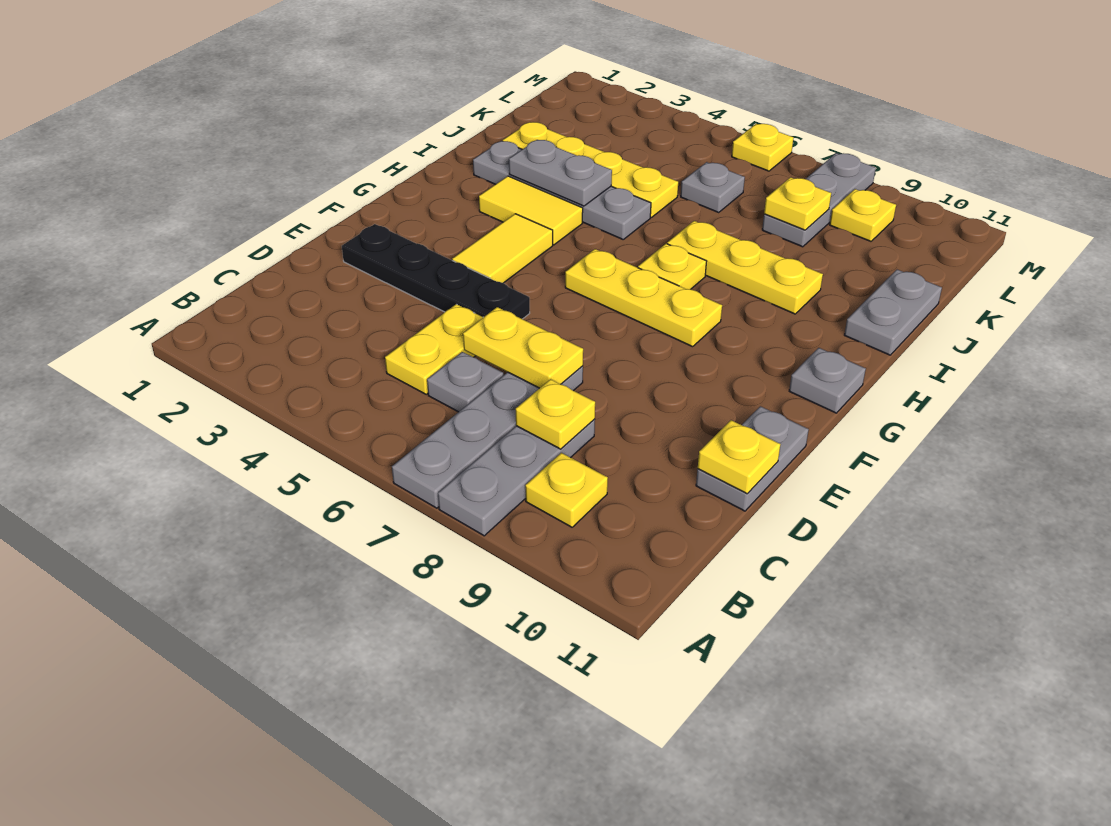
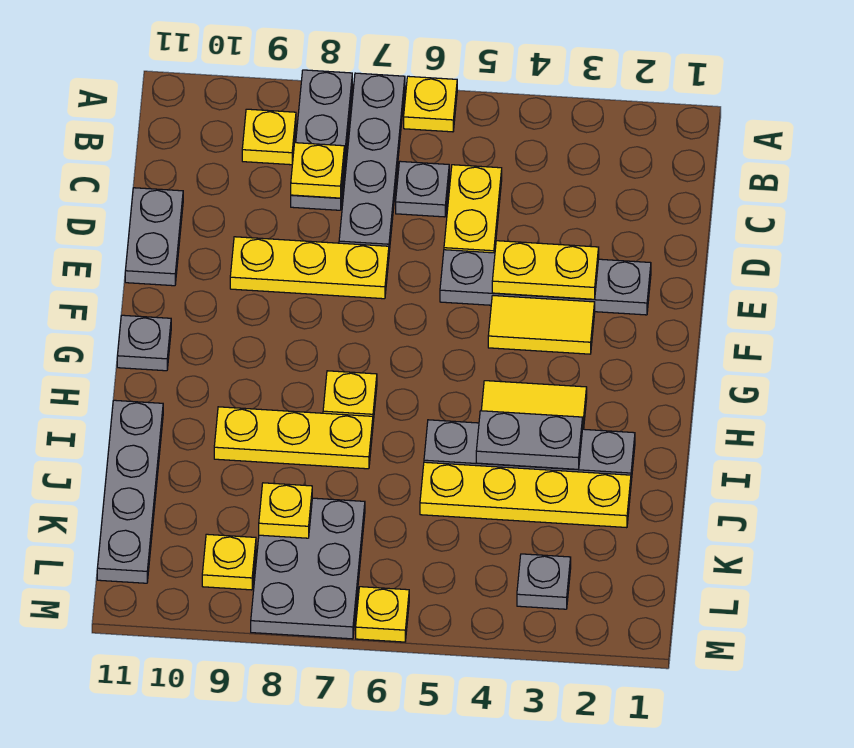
yellow plate D6:D7 level 2 -> yellow plate E3:E4 level 2
yellow plate D11 level 2 -> yellow plate A6 level 1
black plate E2:E5 level 1 -> grey plate E2:E5 level 1
yellow tile F4:G4 level 1 -> yellow tile F3:F4 level 1
yellow plate G6:G8 level 1 -> yellow plate E7:E9 level 1
grey plate I11:J11 level 1 -> grey plate I11:L11 level 1
grey plate K6 level 1 -> grey plate L3 level 1
grey plate K8:M8 level 1 -> grey plate K7:M8 level 1

